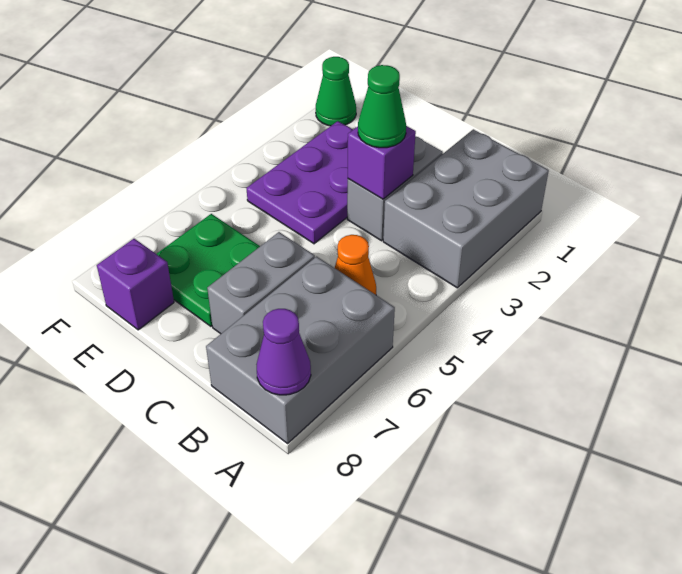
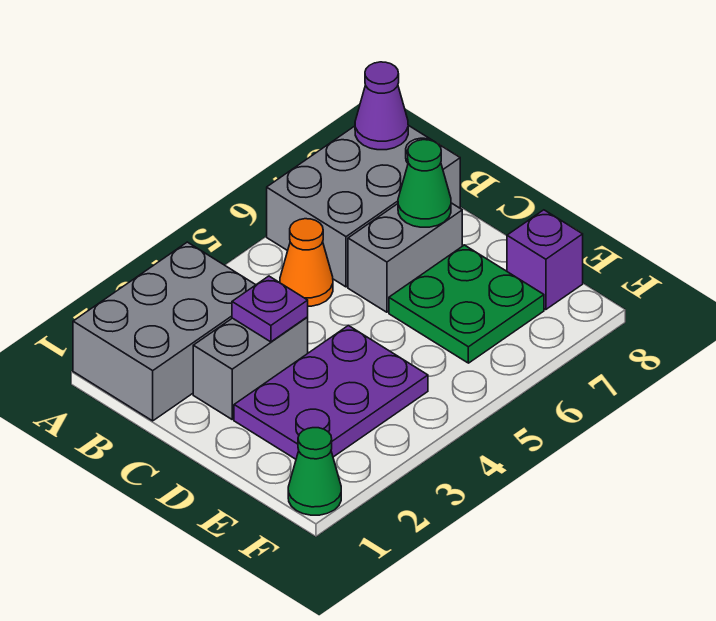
purple brick C3 level 2 -> purple plate C3 level 2
green cone C3 level 3 -> green cone C7 level 2

